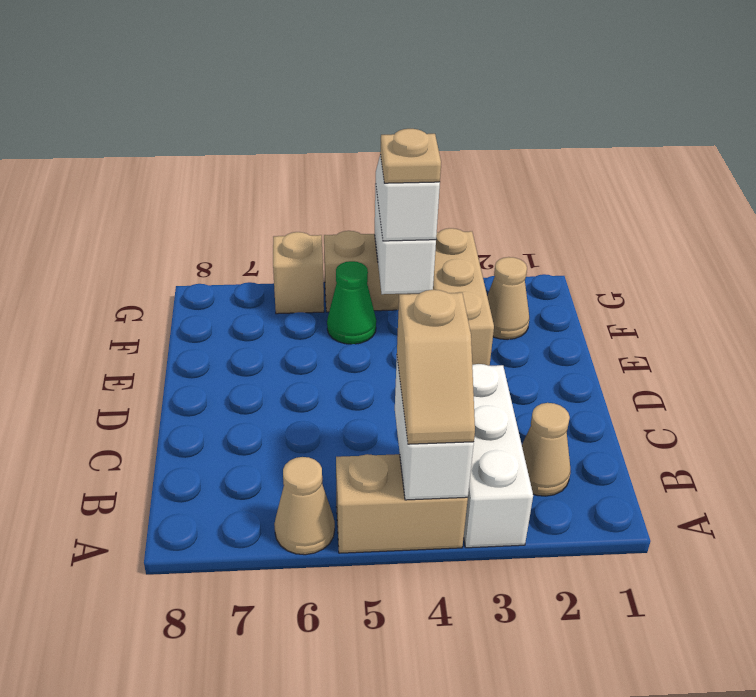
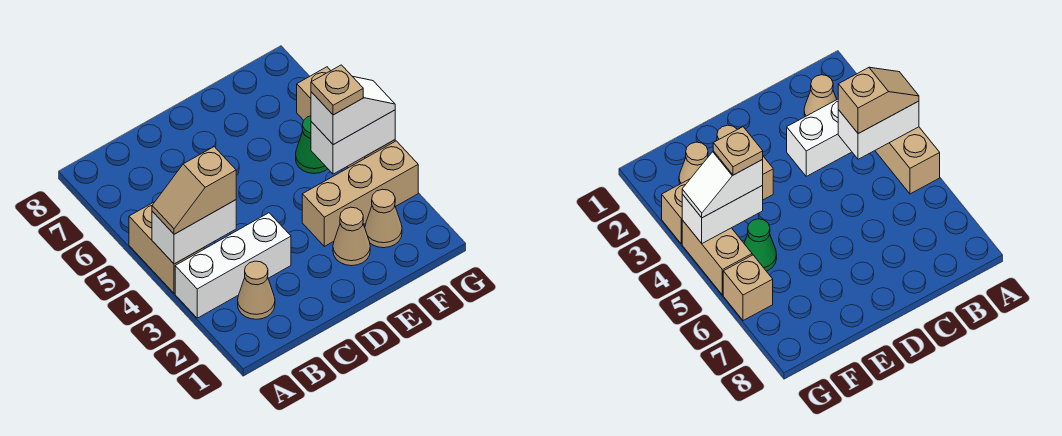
tan cone A6 level 1 -> tan cone E2 level 1

